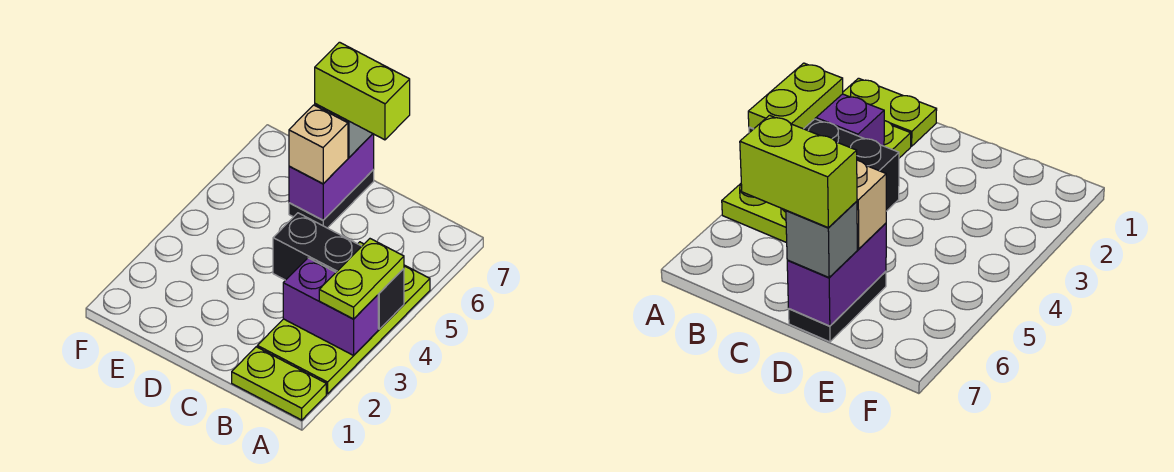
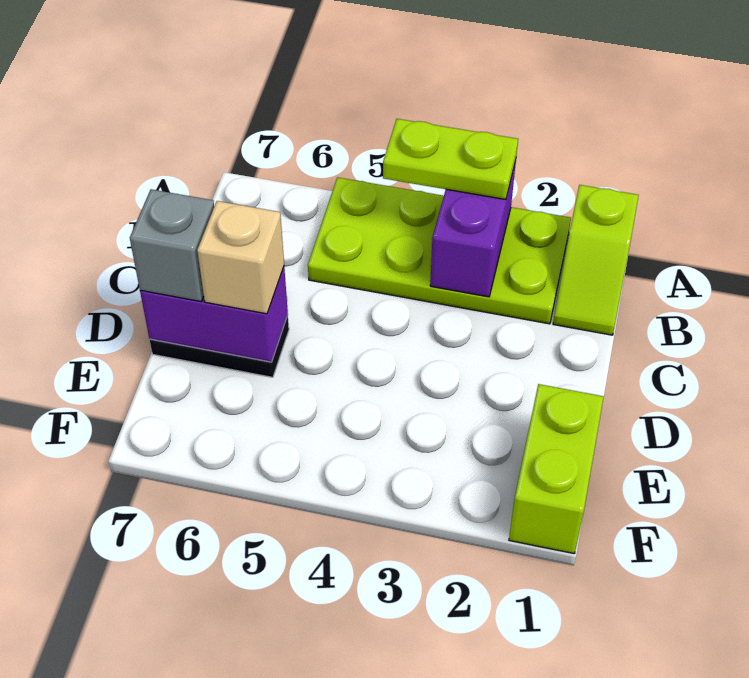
lime plate A1:B1 level 1 -> lime slope A1:B1 level 1 top A
black brick A4:C4 level 2 -> none
lime brick C7:D7 level 4 -> lime brick E1:F1 level 1

